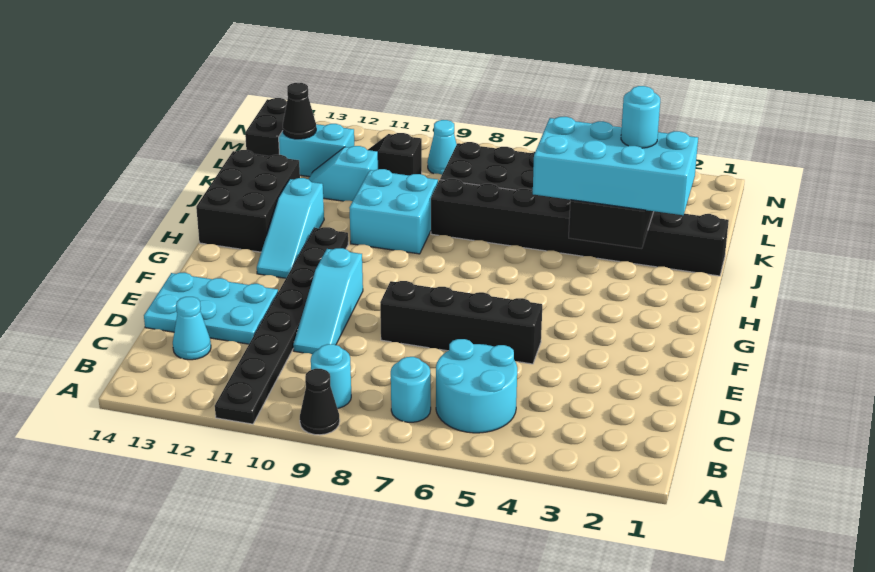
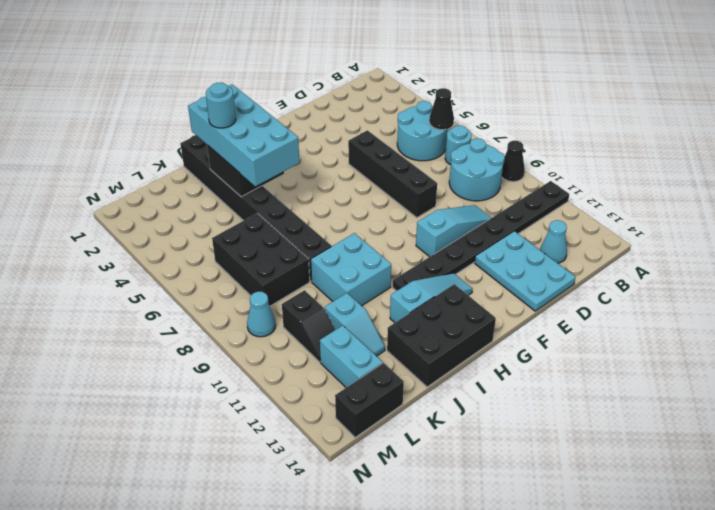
cyan round brick B9 level 1 -> cyan round brick B8:C9 level 1
black cone L13 level 2 -> black cone B6 level 2

